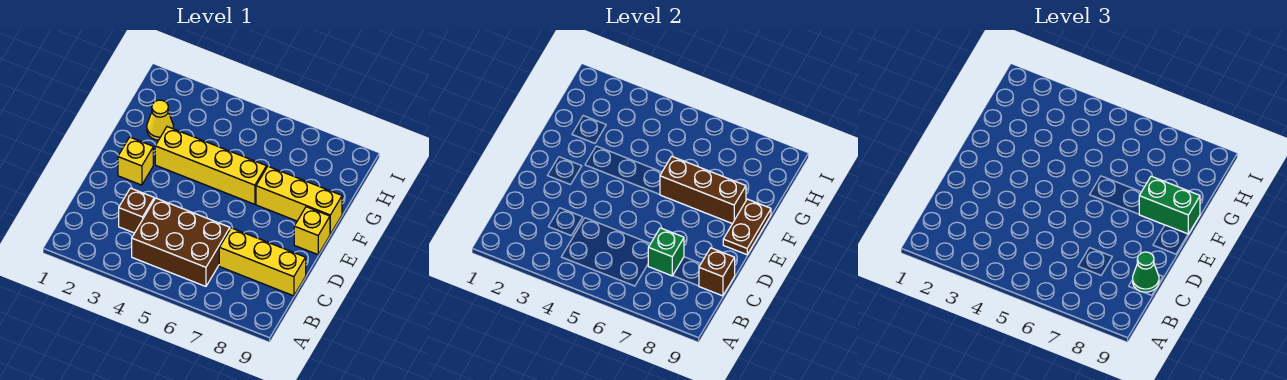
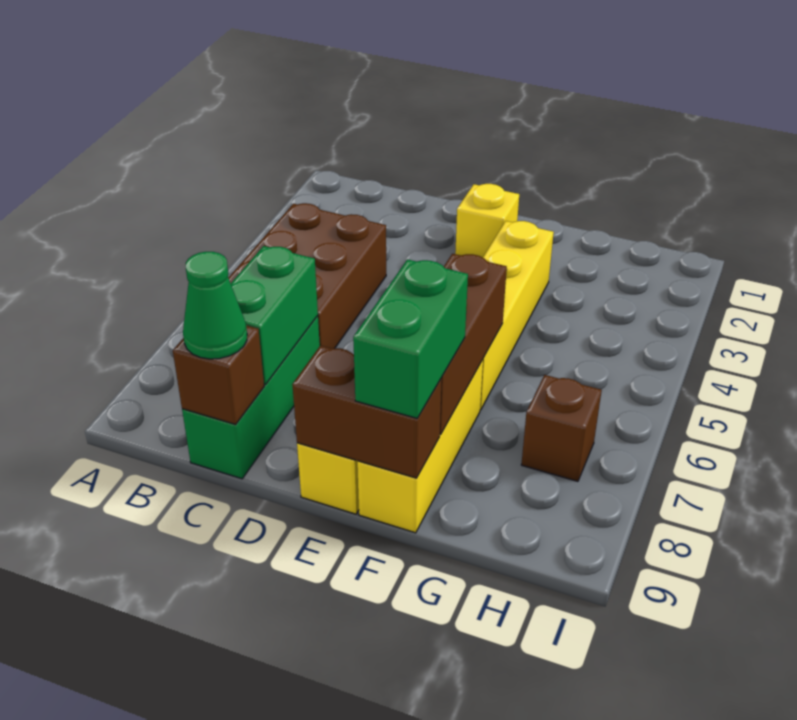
brown brick C3 level 1 -> brown brick H7 level 1
yellow brick C7:C9 level 1 -> green brick C7:C9 level 1
green brick C7 level 2 -> green brick C7:C8 level 2
brown plate E9:F9 level 2 -> brown brick E9:F9 level 2
yellow cone G2 level 1 -> none

